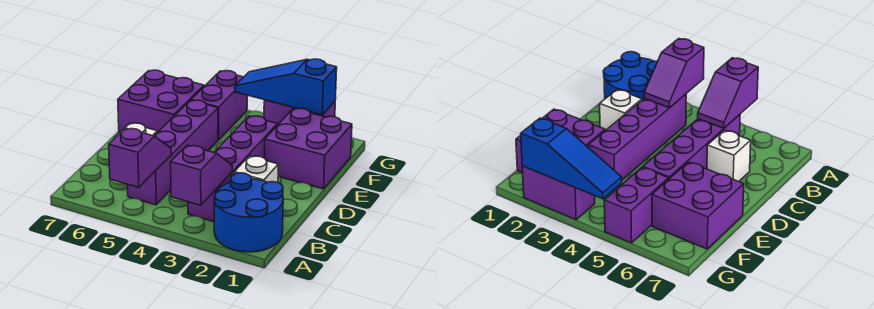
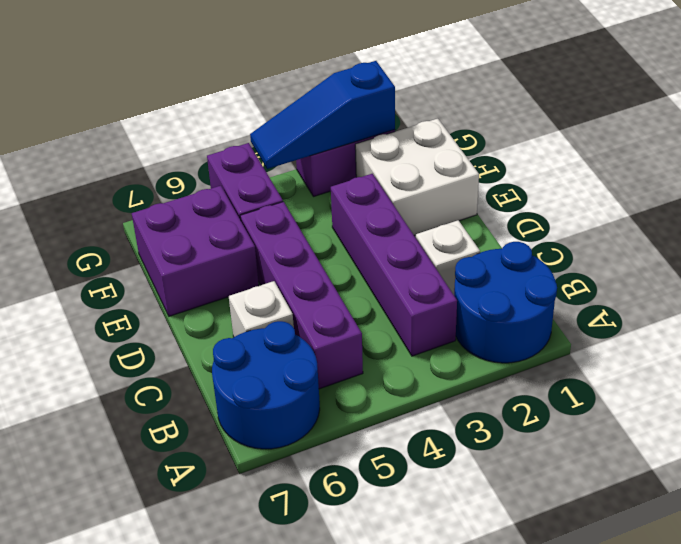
purple slope A3:B3 level 2 top A -> none
purple slope A5:B5 level 2 top A -> none
none -> blue round brick A6:B7 level 1
purple brick E1:F2 level 1 -> white brick E1:F2 level 1

